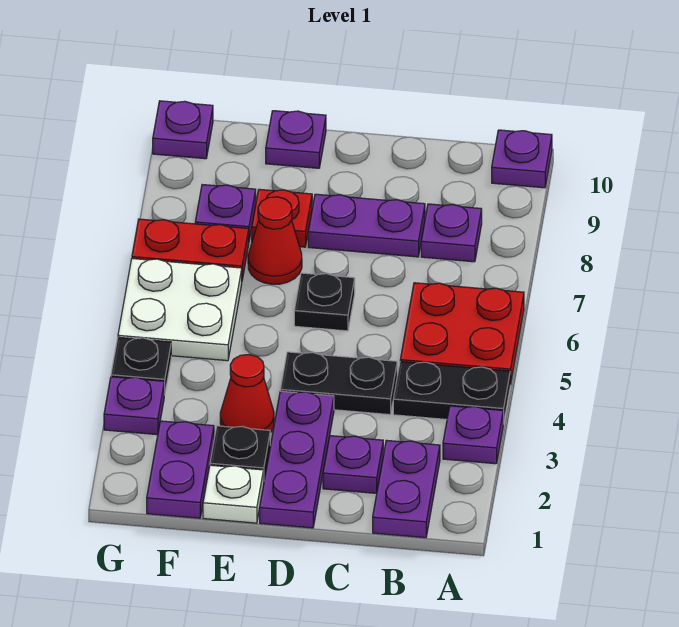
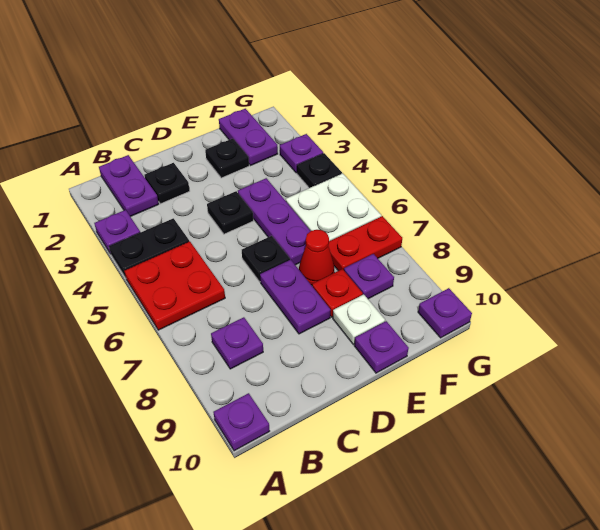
purple plate C2 level 1 -> black plate C2 level 1
black plate C4:D4 level 1 -> black plate D4 level 1
purple plate C8:D8 level 1 -> purple plate D7:D8 level 1
purple plate D1:D3 level 1 -> purple plate E4:E6 level 1
white plate E1 level 1 -> white plate E9 level 1
red cone E3 level 1 -> none

